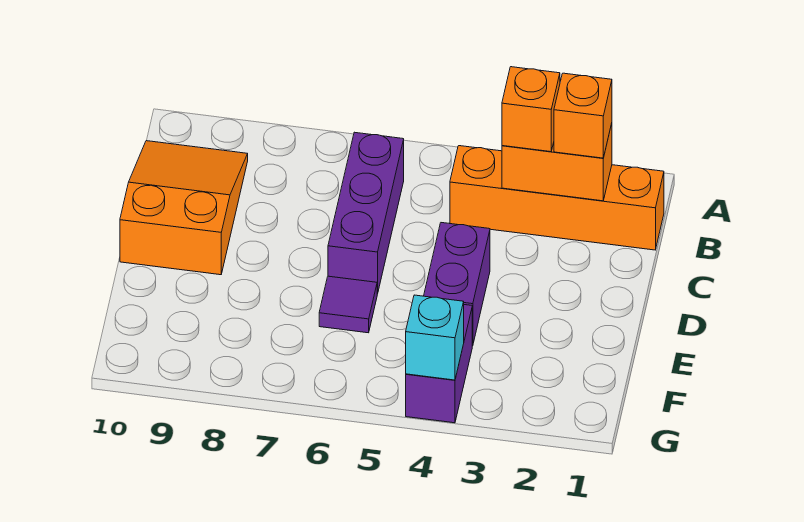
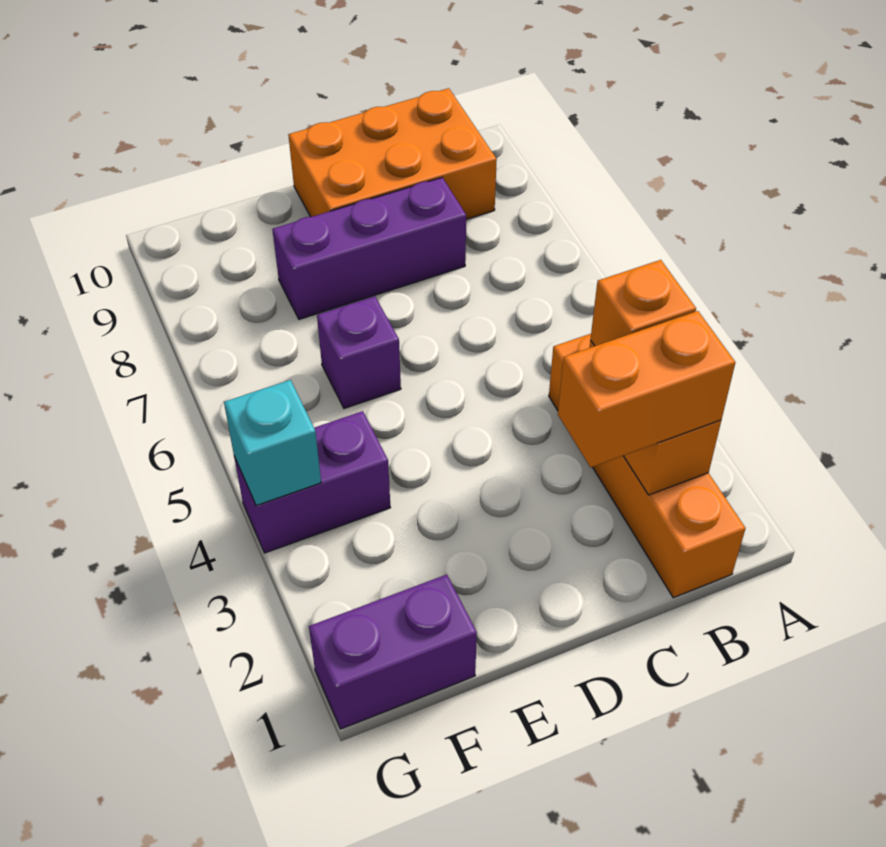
orange brick B2 level 3 -> orange brick B2:C2 level 3
purple brick B6:D6 level 1 -> purple brick C8:E8 level 1
orange slope B9:D10 level 1 top D -> orange brick B9:D10 level 1
purple brick D4:E4 level 1 -> purple brick F1:G1 level 1
purple tile E6 level 1 -> purple brick E6 level 1

